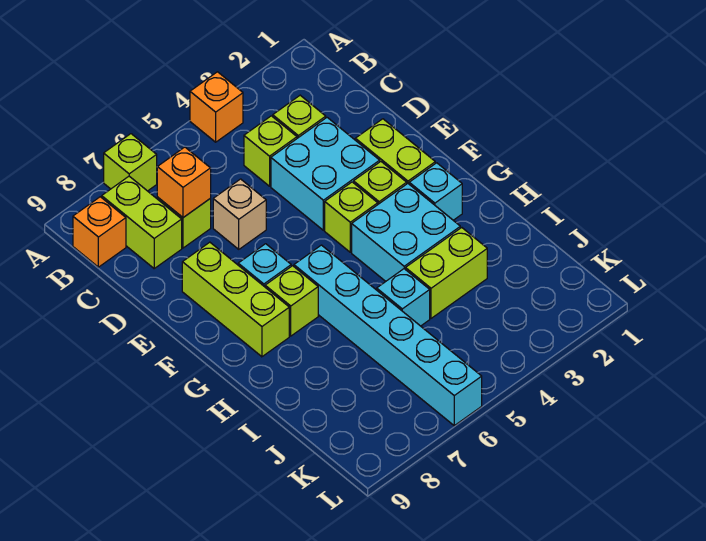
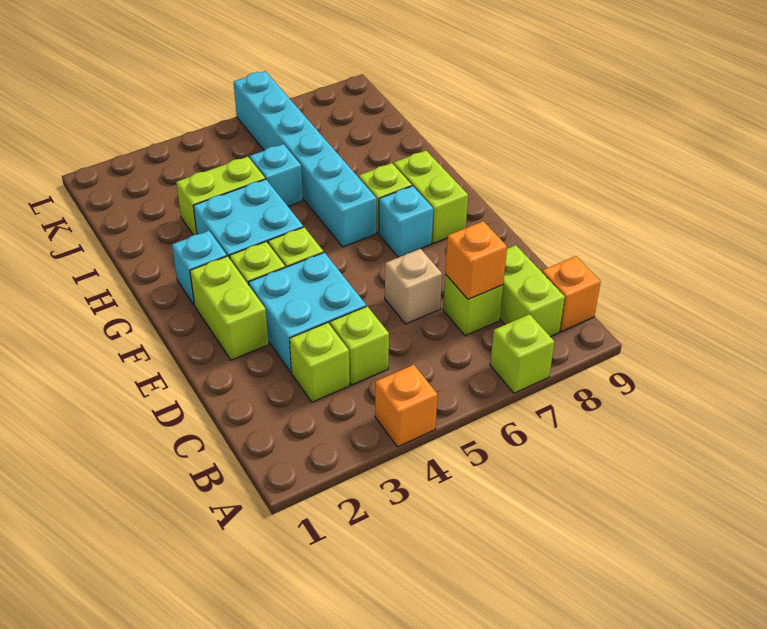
lime brick E8:G8 level 1 -> lime brick F8:G8 level 1

